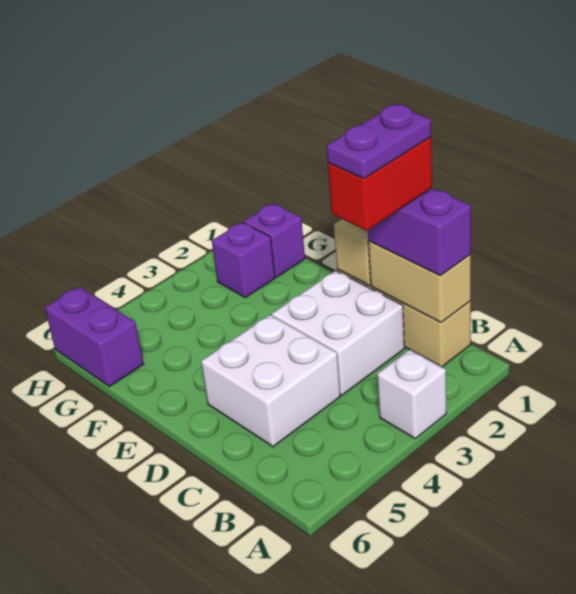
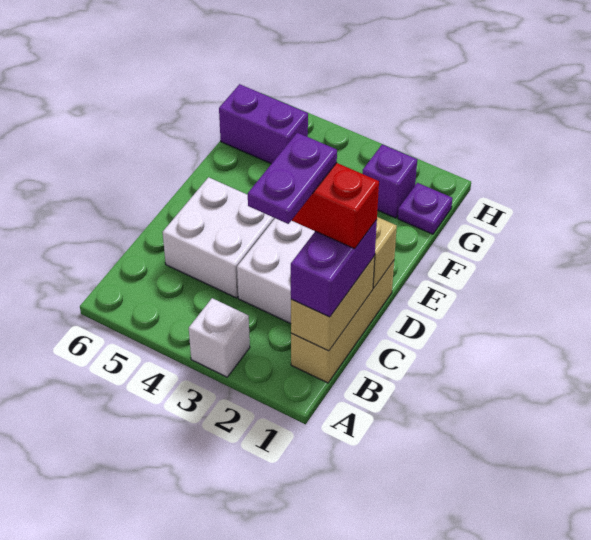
purple plate C1:C2 level 5 -> purple plate B2:C2 level 5
purple brick G1 level 1 -> purple plate G1 level 1
purple brick G6:H6 level 1 -> purple brick G5:G6 level 1

